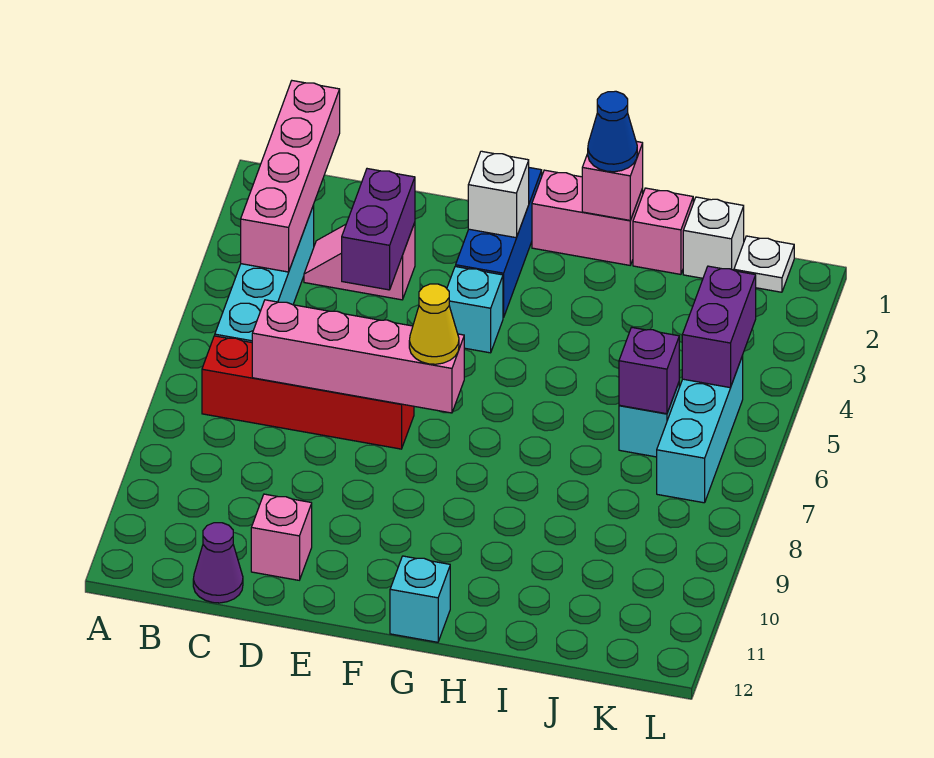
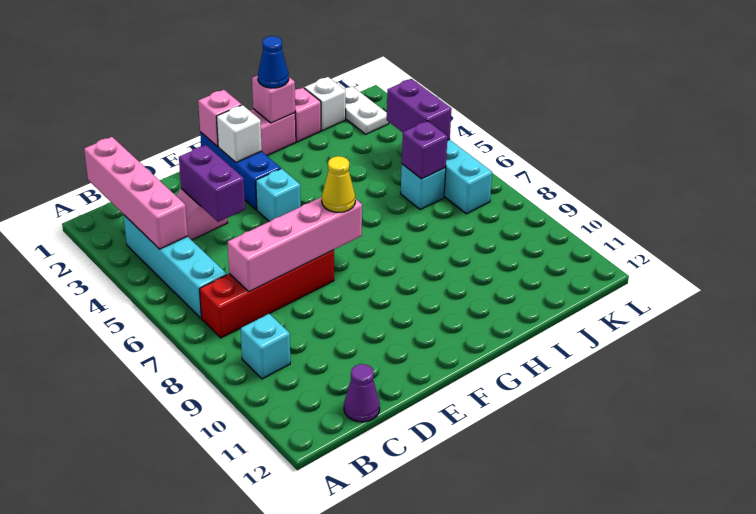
pink brick D11 level 1 -> pink brick F1 level 2
cyan brick G12 level 1 -> cyan brick B9 level 1
white plate K1 level 1 -> white plate K1:K2 level 1

